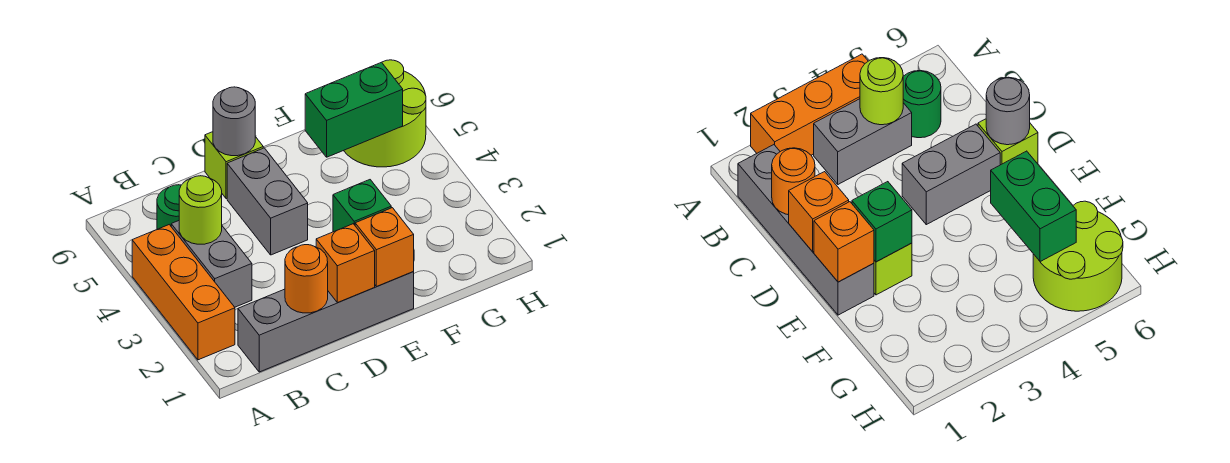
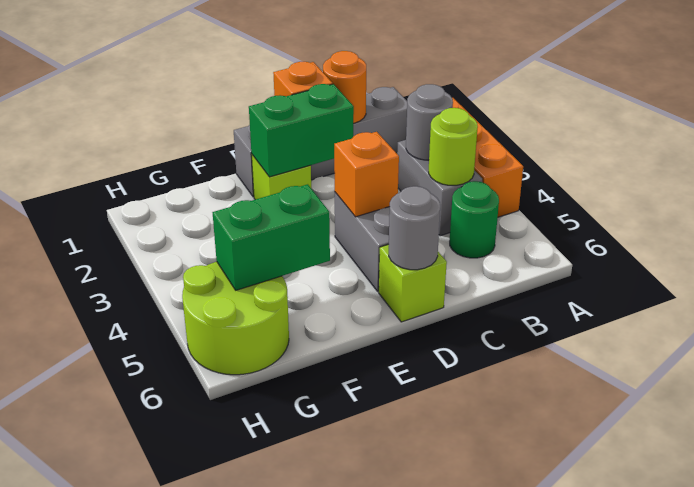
none -> grey round brick B3 level 2
orange brick E1 level 2 -> orange brick D4 level 2
green brick E2 level 2 -> green brick D2:E2 level 2

